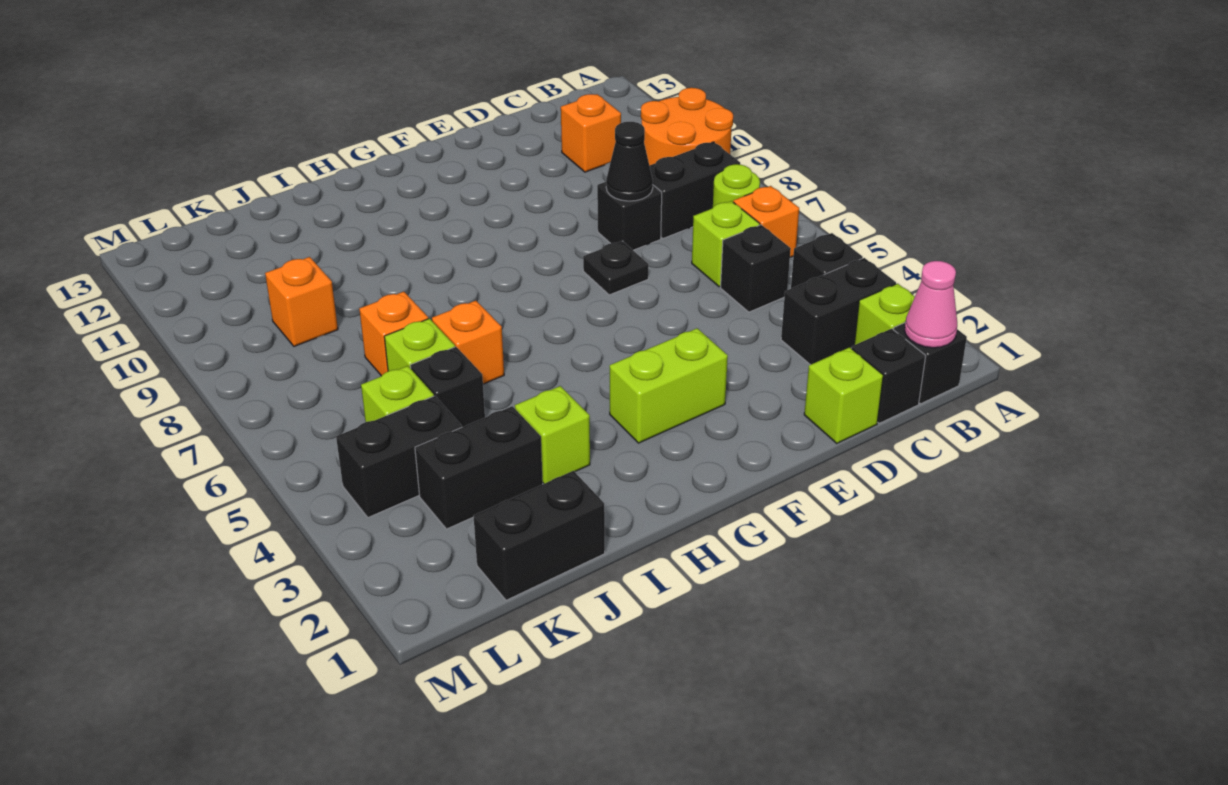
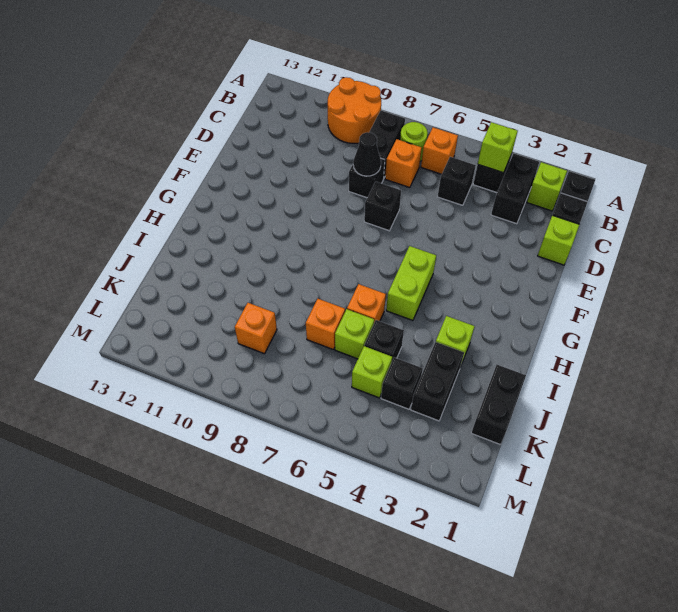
pink cone B1 level 2 -> none
lime brick C6 level 1 -> lime brick B4 level 2
orange brick C11 level 1 -> orange brick C7 level 1
black plate E7 level 1 -> black brick E7 level 1
lime brick F3:G3 level 1 -> lime brick G5:H5 level 1
black brick K4:L4 level 1 -> black brick K4 level 1

